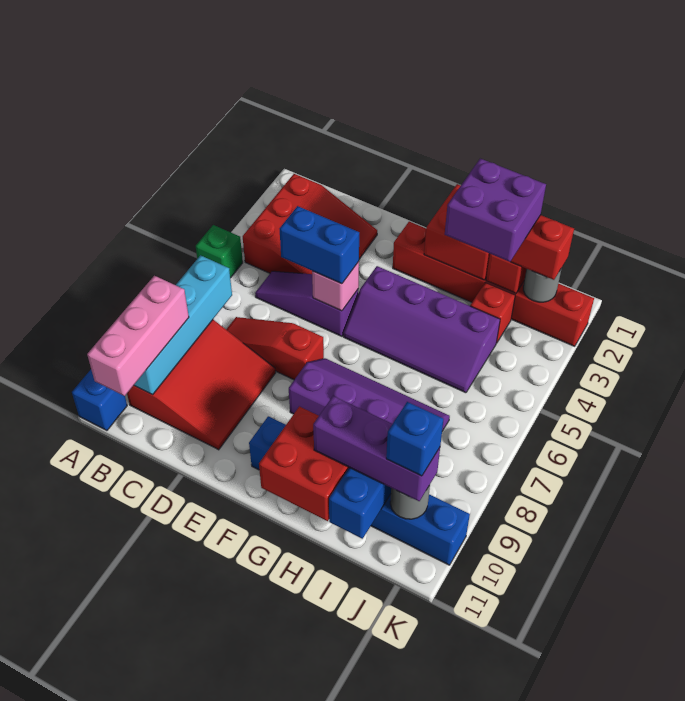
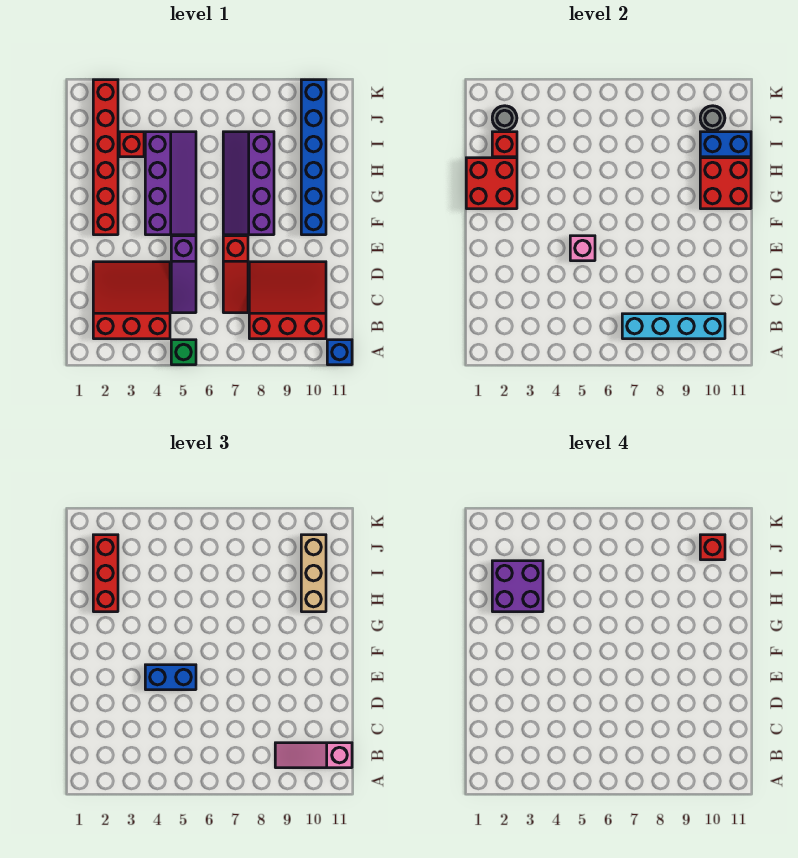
pink brick B9:B11 level 3 -> pink slope B9:B11 level 3 top 11
blue brick D5:E5 level 3 -> blue brick E4:E5 level 3
purple brick H10:J10 level 3 -> tan brick H10:J10 level 3
blue brick J10 level 4 -> red brick J10 level 4

